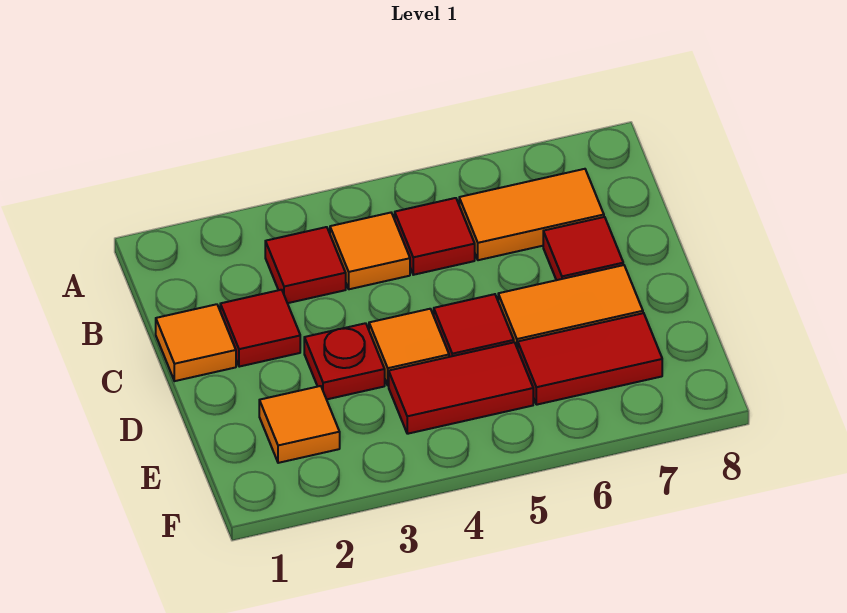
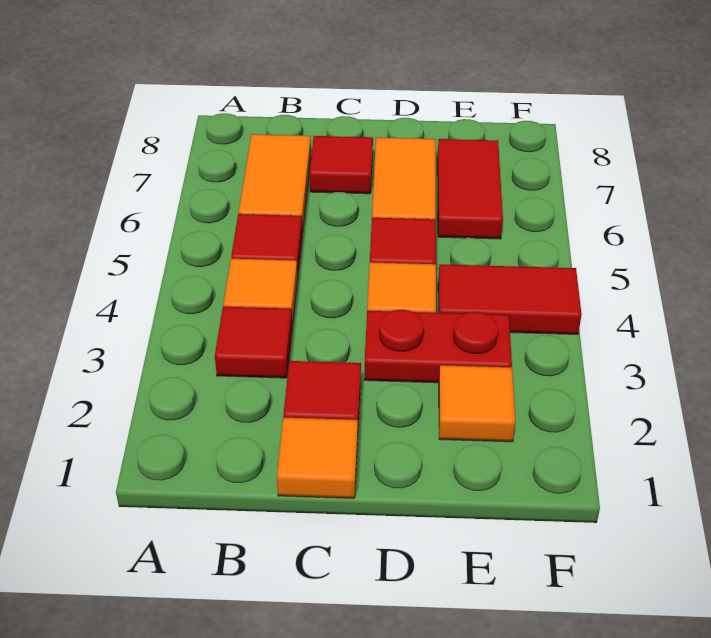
red plate D3 level 1 -> red plate D3:E3 level 1
red tile E4:E5 level 1 -> red tile E4:F4 level 1

